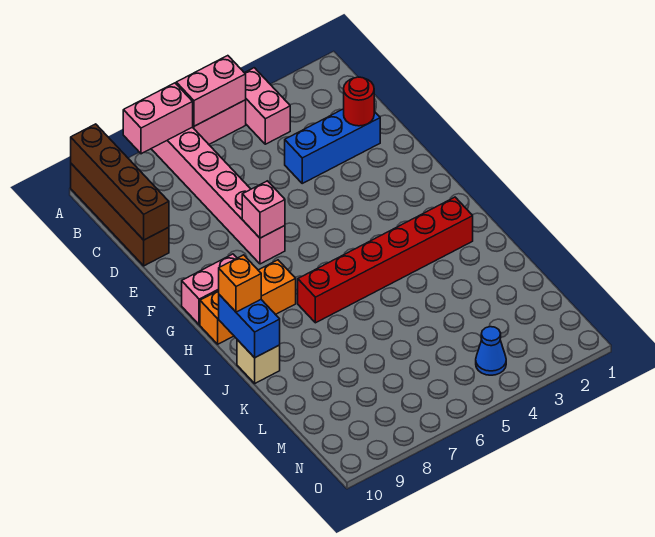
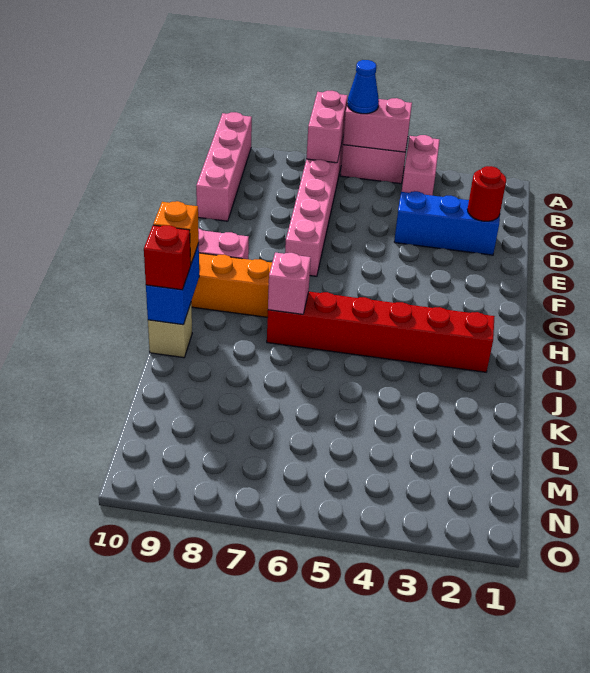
pink brick A7:A8 level 2 -> pink brick A7:B7 level 2
brown brick A10:D10 level 1 -> pink brick A10:D10 level 1
brown brick A10:D10 level 2 -> none
pink brick F7 level 2 -> pink brick I7 level 2
none -> red brick J10 level 3
blue cone N4 level 1 -> blue cone A6 level 3

